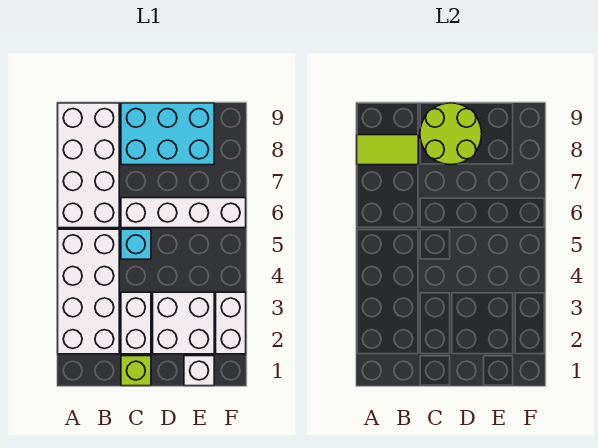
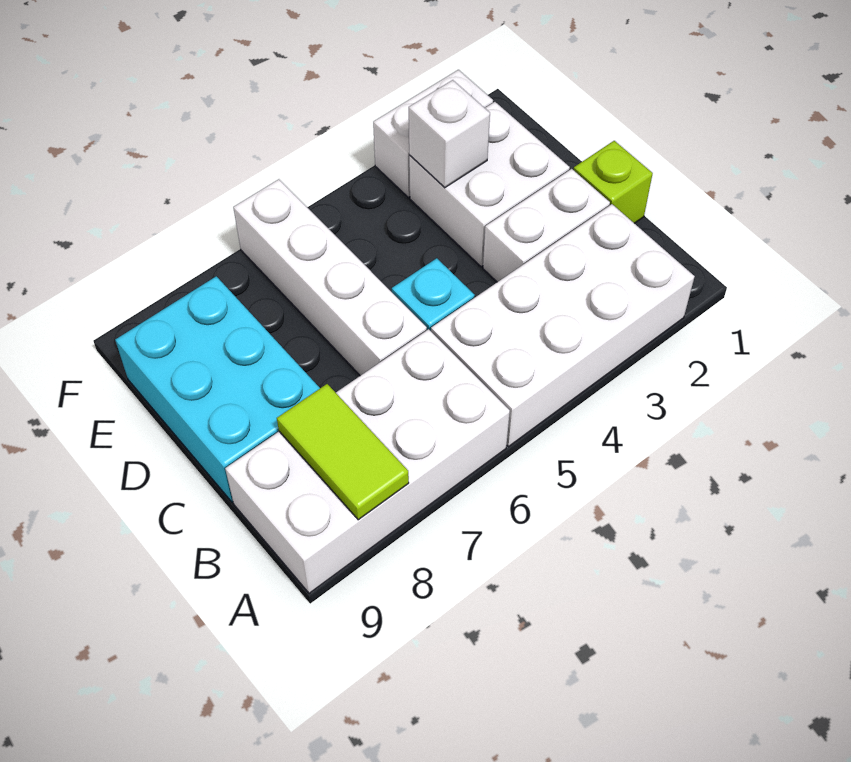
lime round brick C8:D9 level 2 -> none
white brick E1 level 1 -> white brick E3 level 2

